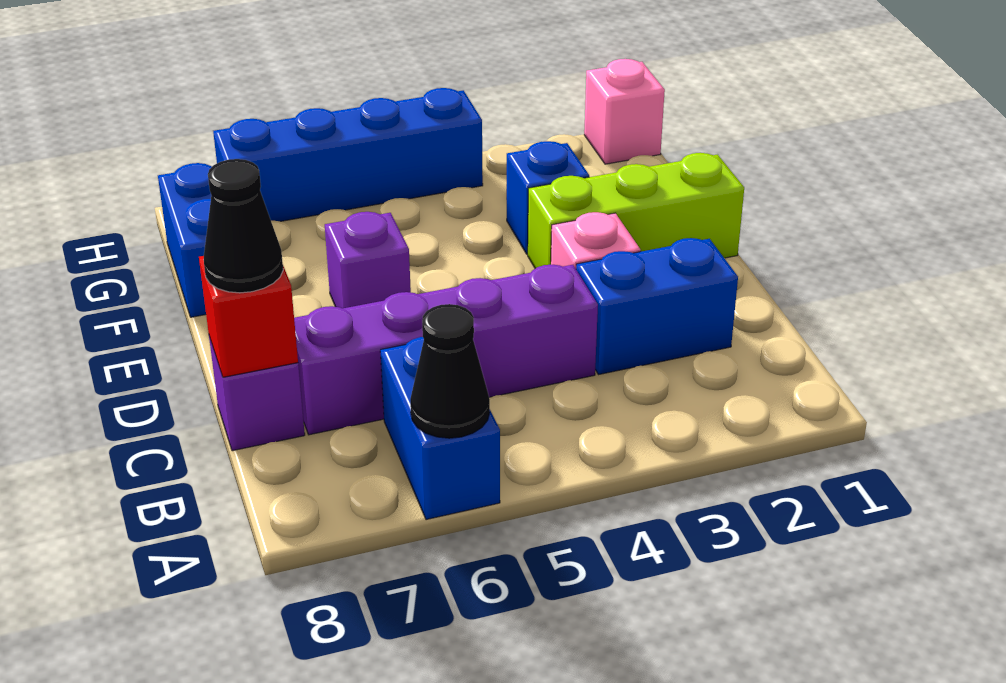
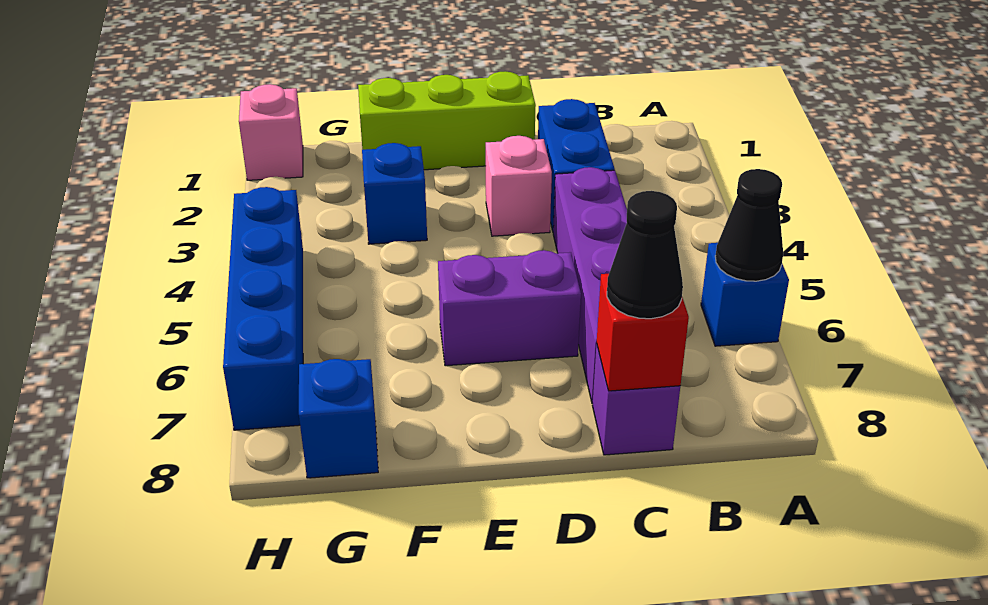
blue brick A6:B6 level 1 -> blue brick A6 level 1
lime brick E1:E3 level 1 -> lime brick D1:F1 level 1
purple brick E6 level 1 -> purple brick D6:E6 level 1
blue brick F8:G8 level 1 -> blue brick G8 level 1

